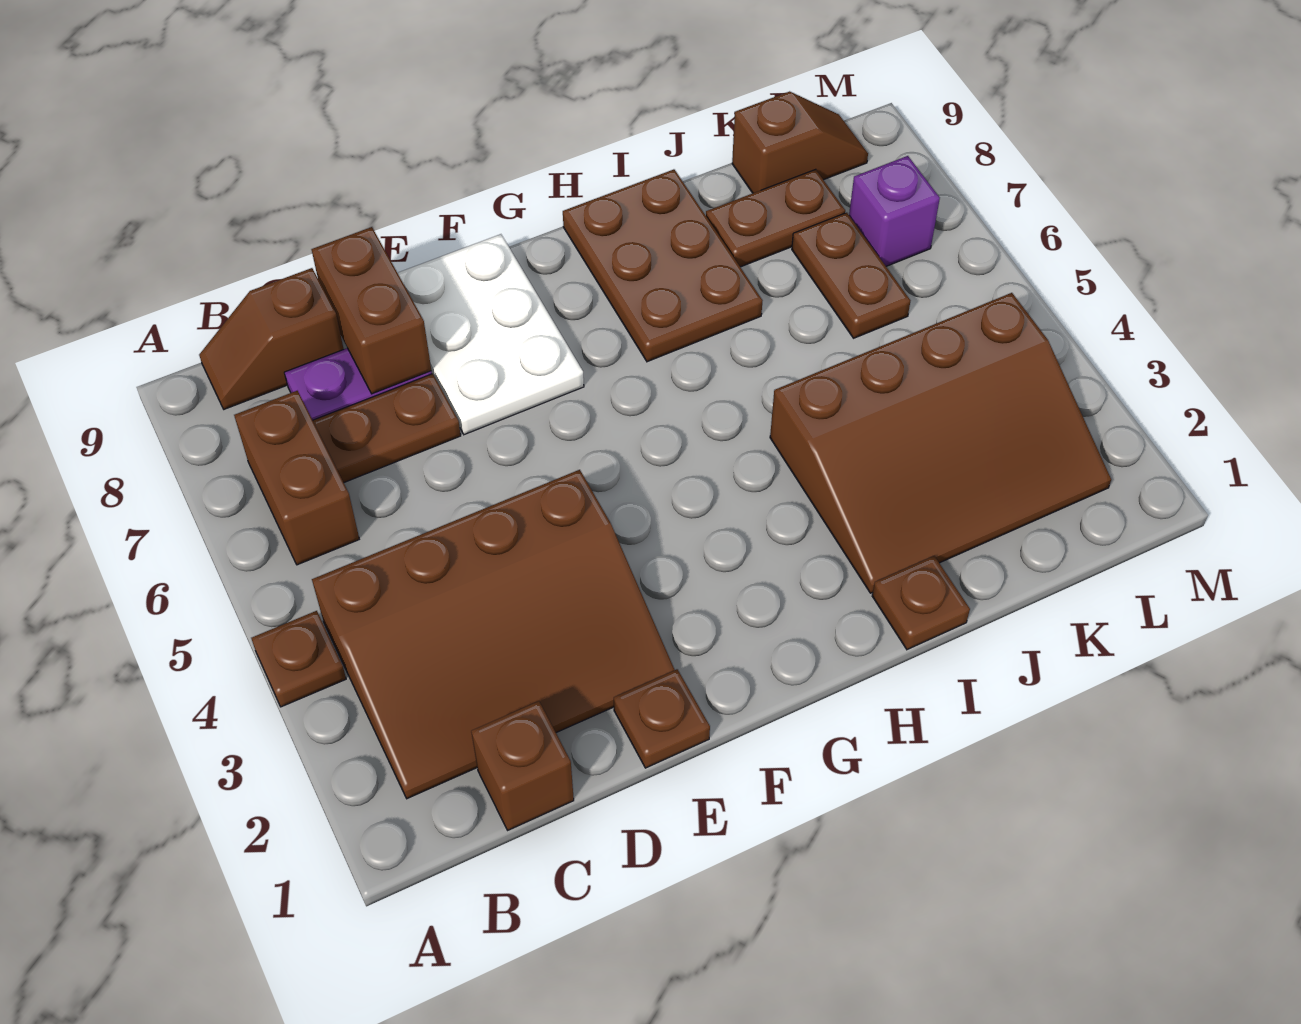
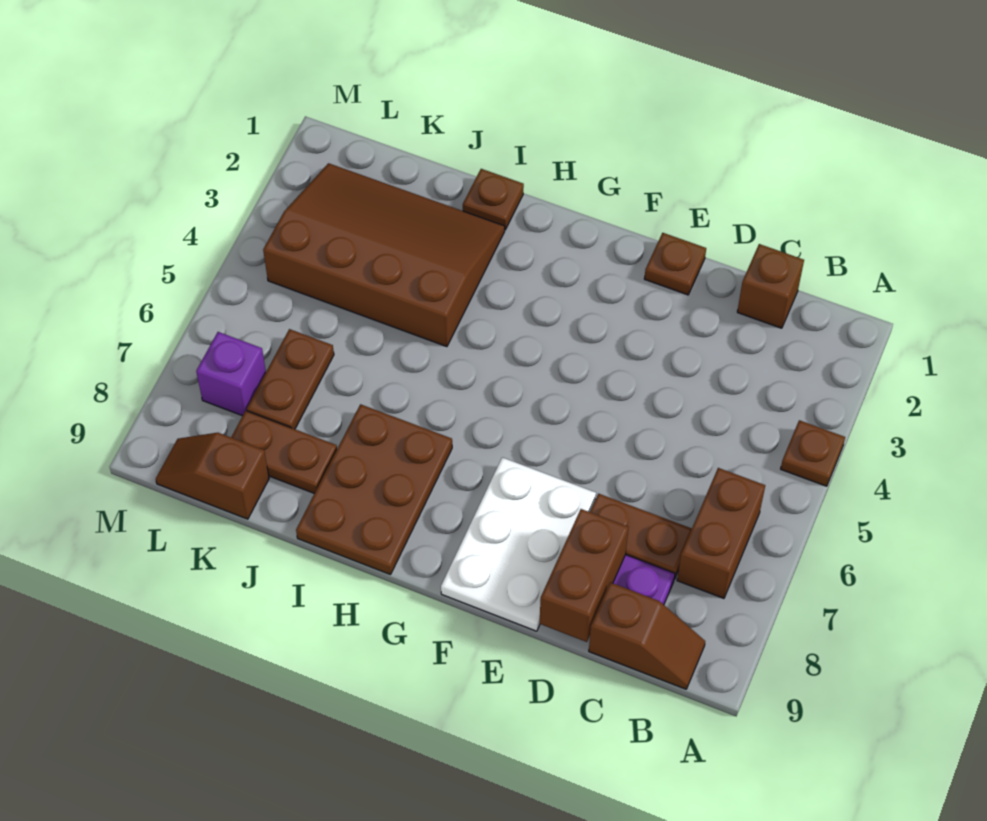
brown slope B2:E4 level 1 top 4 -> none

